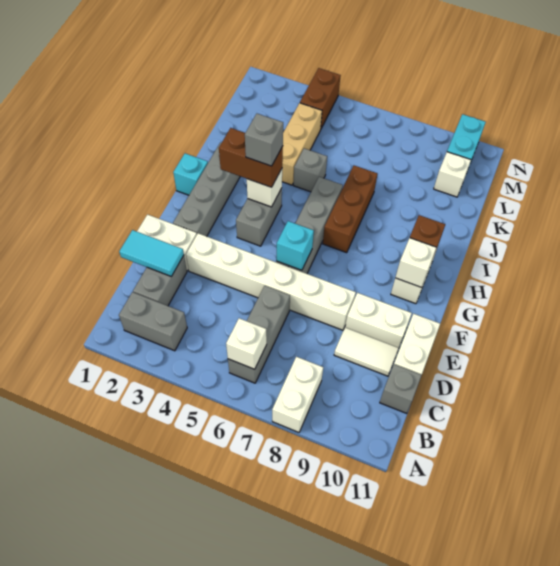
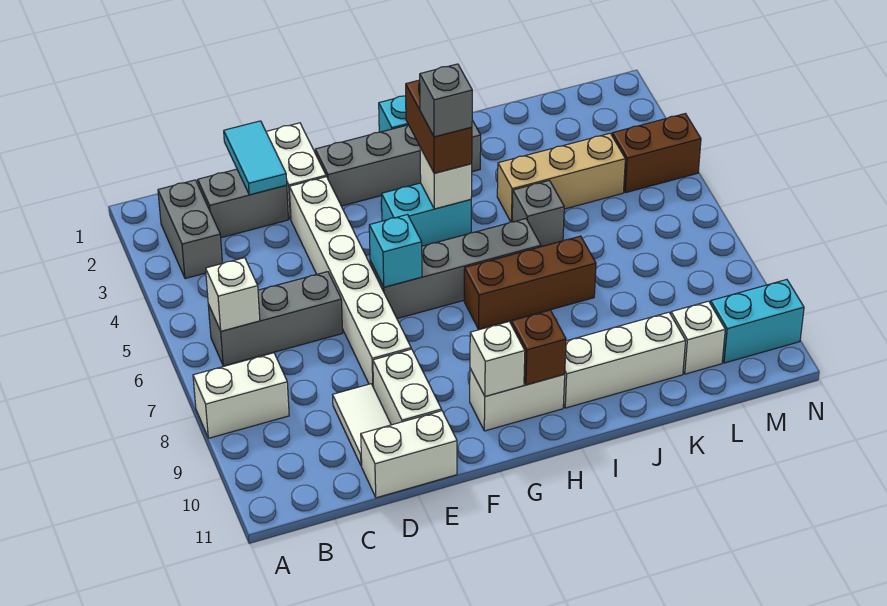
grey brick C11 level 1 -> none
grey brick G4:H4 level 1 -> cyan brick G4:H4 level 1
none -> white brick I10:K10 level 1

